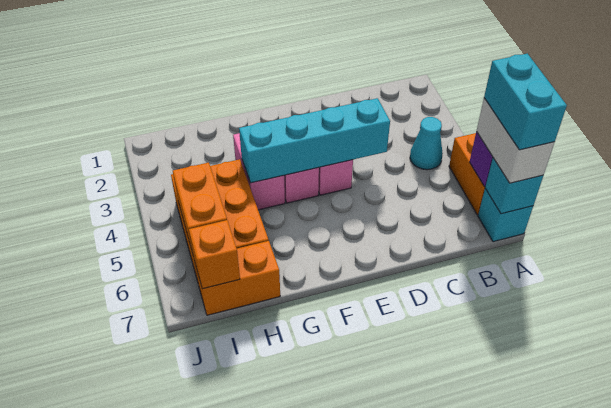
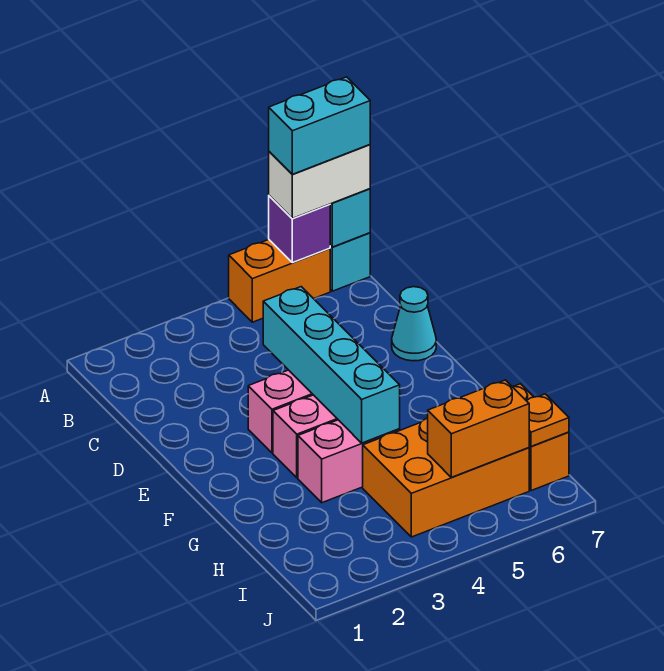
cyan cone B4 level 1 -> cyan cone D7 level 1
orange brick I7 level 2 -> orange plate I7 level 2

